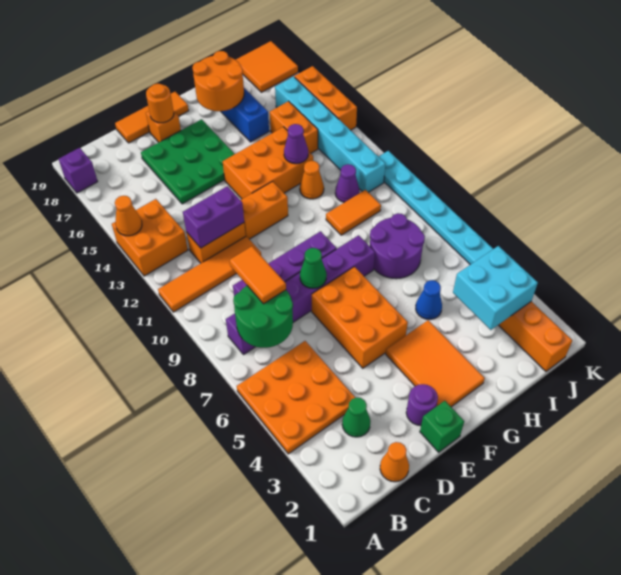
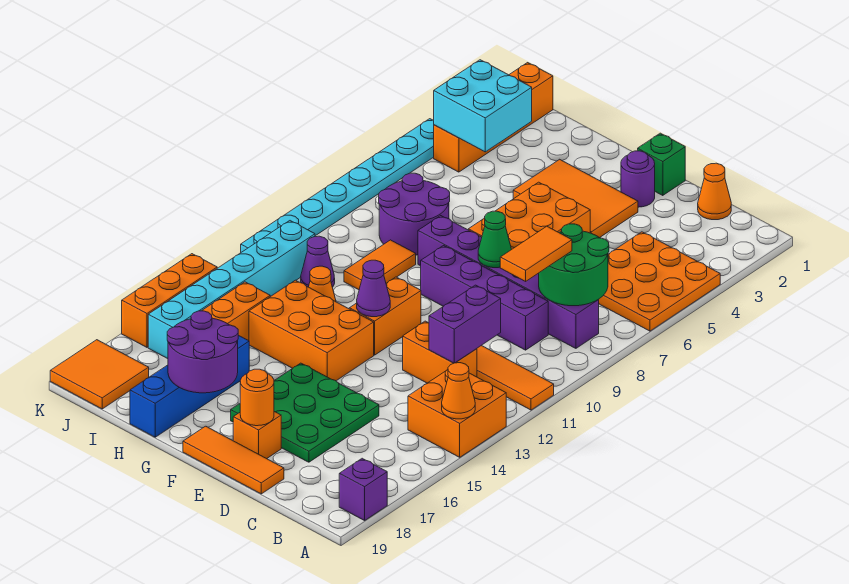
green cone C3 level 1 -> none
purple brick C12:D12 level 2 -> purple brick C11:C12 level 2
orange brick E12:F12 level 1 -> orange brick F11:F12 level 1
orange tile F2:G4 level 1 -> orange tile E3:G4 level 1
orange round brick G17:H18 level 2 -> purple round brick G17:H18 level 2
blue cone H5 level 1 -> none
orange tile H10:I10 level 1 -> orange tile H9:H10 level 1
purple cone H13 level 2 -> purple cone F12 level 2

